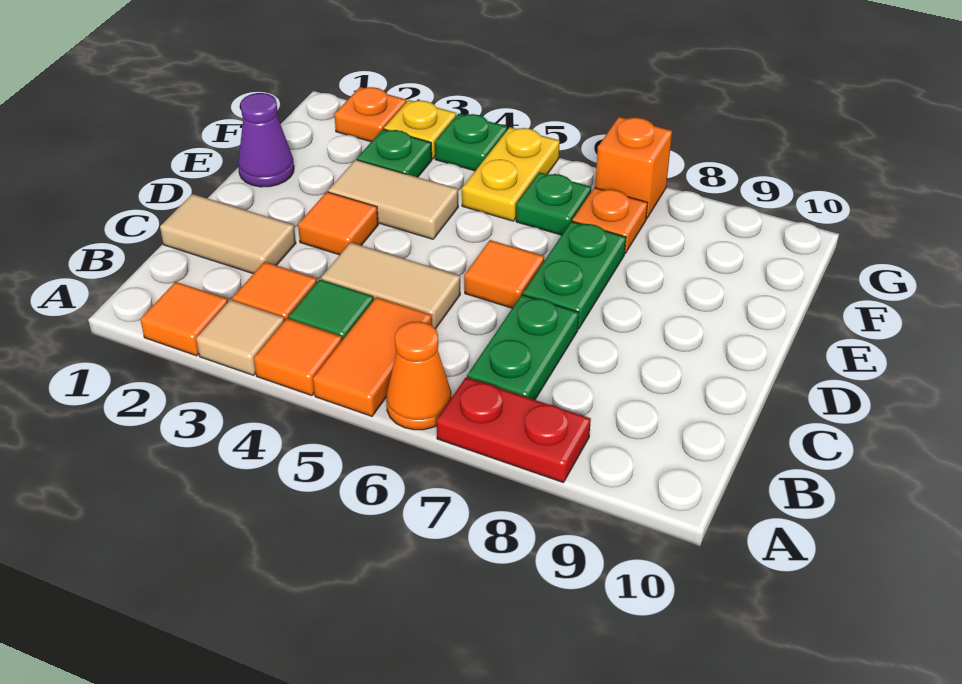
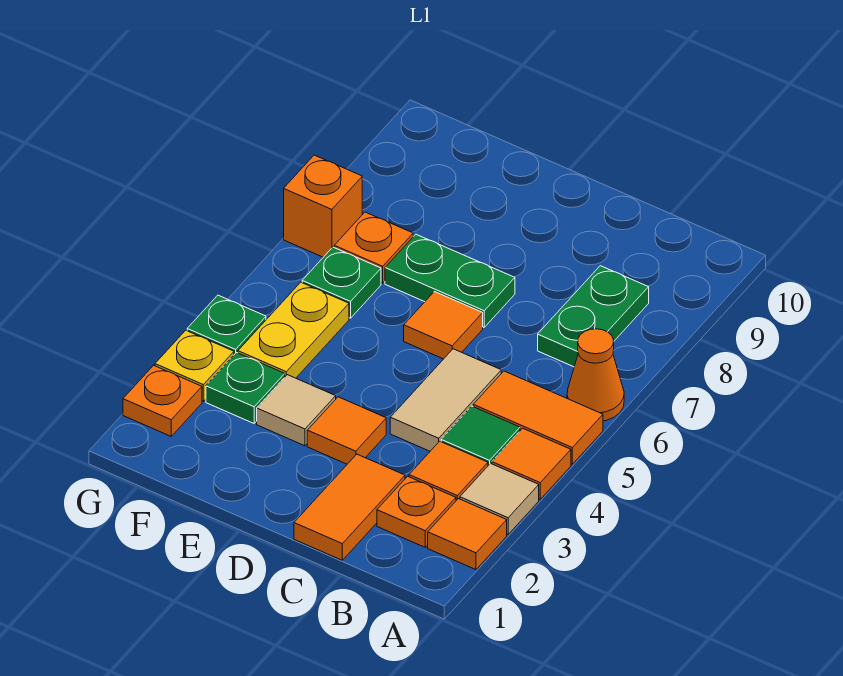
red plate A7:A8 level 1 -> none
none -> orange plate B2 level 1
green plate B7:C7 level 1 -> green plate B7:B8 level 1
tan tile C1:C2 level 1 -> orange tile C1:C2 level 1
purple cone E1 level 1 -> none
tan tile E3:E4 level 1 -> tan tile E3 level 1
yellow plate F5:G5 level 1 -> yellow plate F4:F5 level 1

